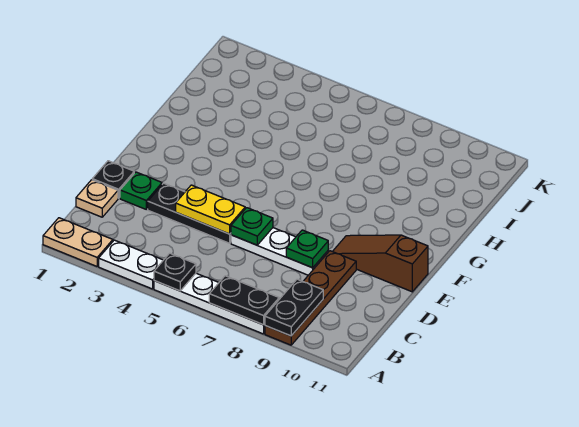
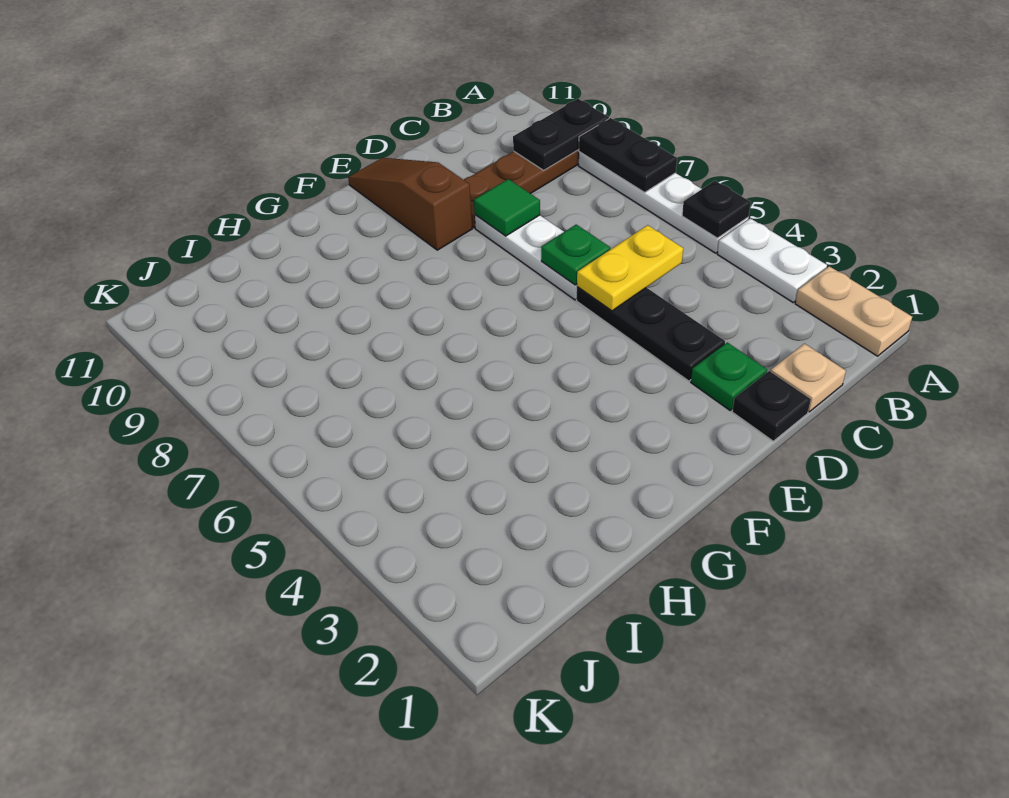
yellow plate D4:D5 level 2 -> yellow plate C5:D5 level 2
green plate D8 level 2 -> green tile D8 level 2
brown slope E9:E11 level 1 top 11 -> brown slope E9:E11 level 1 top 9

